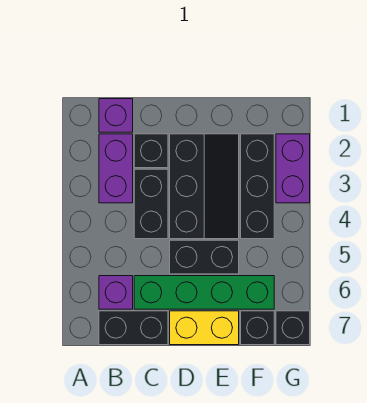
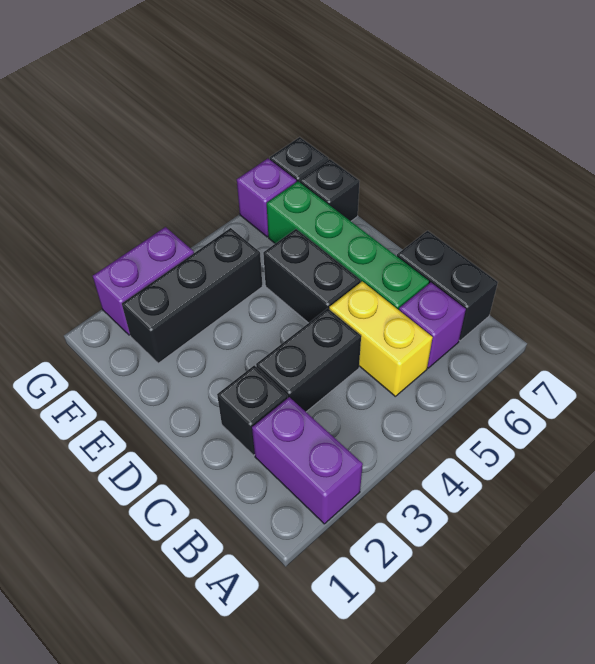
purple brick B1 level 1 -> purple brick G6 level 1
purple brick B2:B3 level 1 -> purple brick A2:B2 level 1
black slope D2:E4 level 1 top D -> none
yellow brick D7:E7 level 1 -> yellow brick B5:C5 level 1

